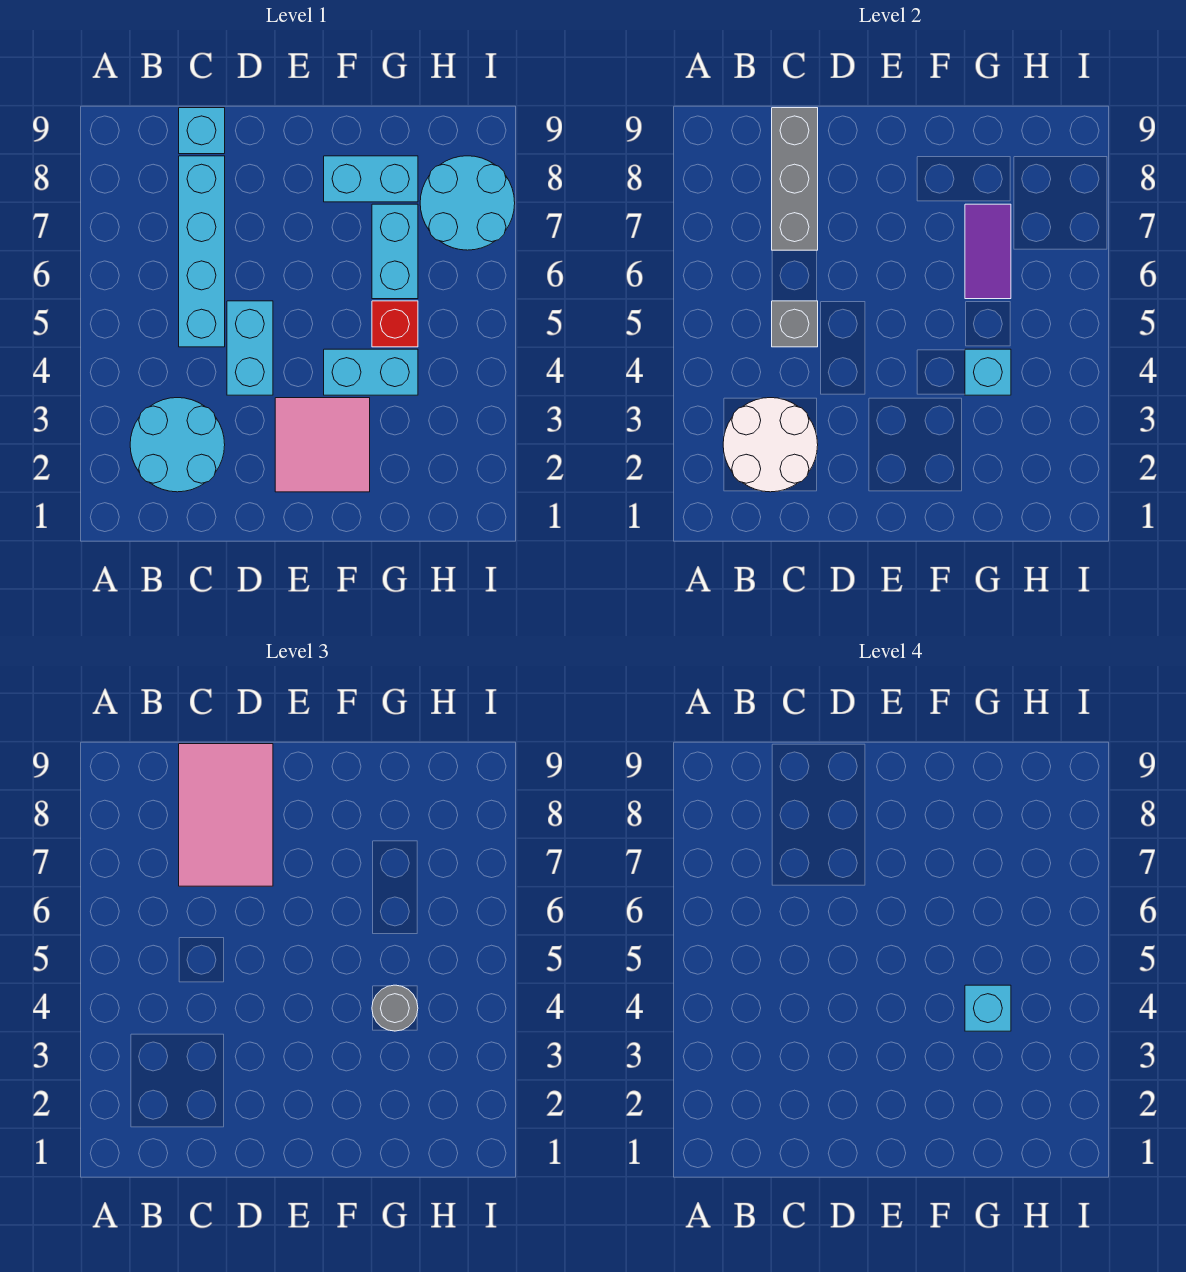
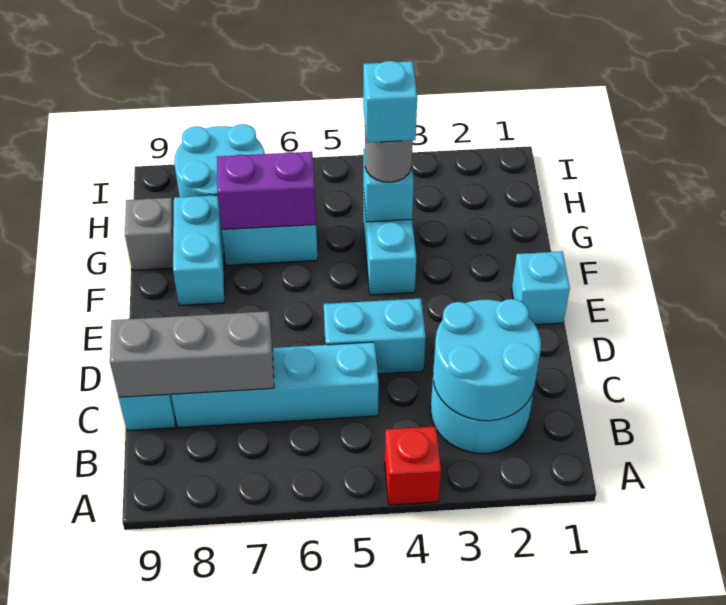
white round brick B2:C3 level 2 -> cyan round brick B2:C3 level 2
grey brick C5 level 2 -> grey brick G9 level 1
pink tile C7:D9 level 3 -> none
none -> cyan brick E1 level 1
pink tile E2:F3 level 1 -> none
red brick G5 level 1 -> red brick A4 level 1
purple tile G6:G7 level 2 -> purple brick G6:G7 level 2

